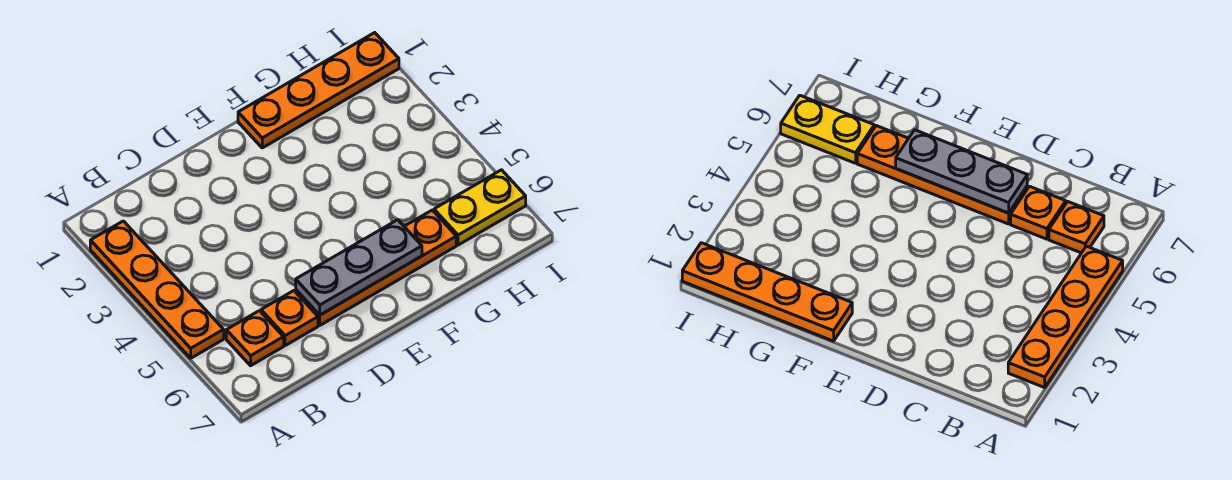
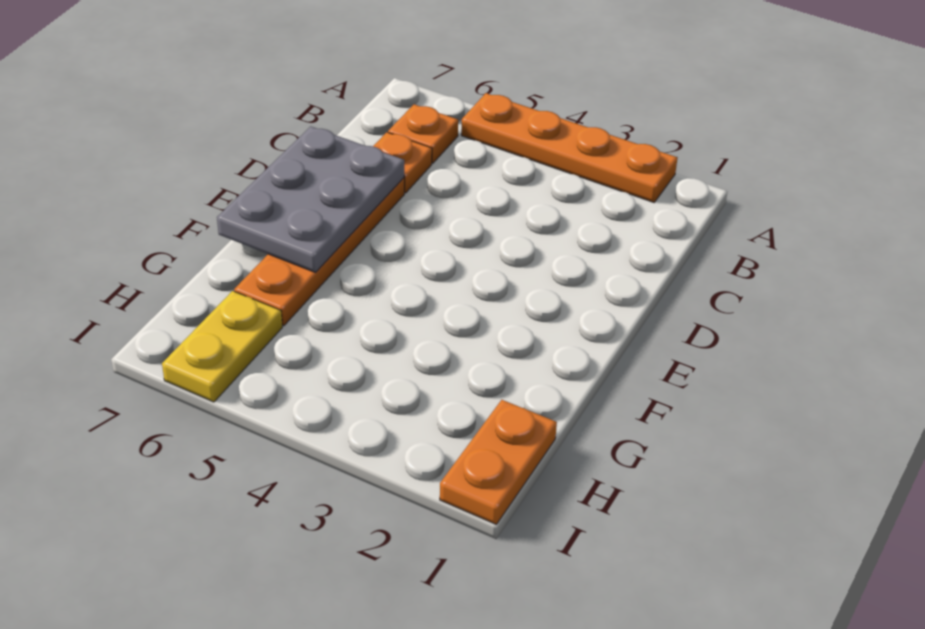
grey plate D6:F6 level 2 -> grey plate D6:F7 level 2
orange plate F1:I1 level 1 -> orange plate H1:I1 level 1

